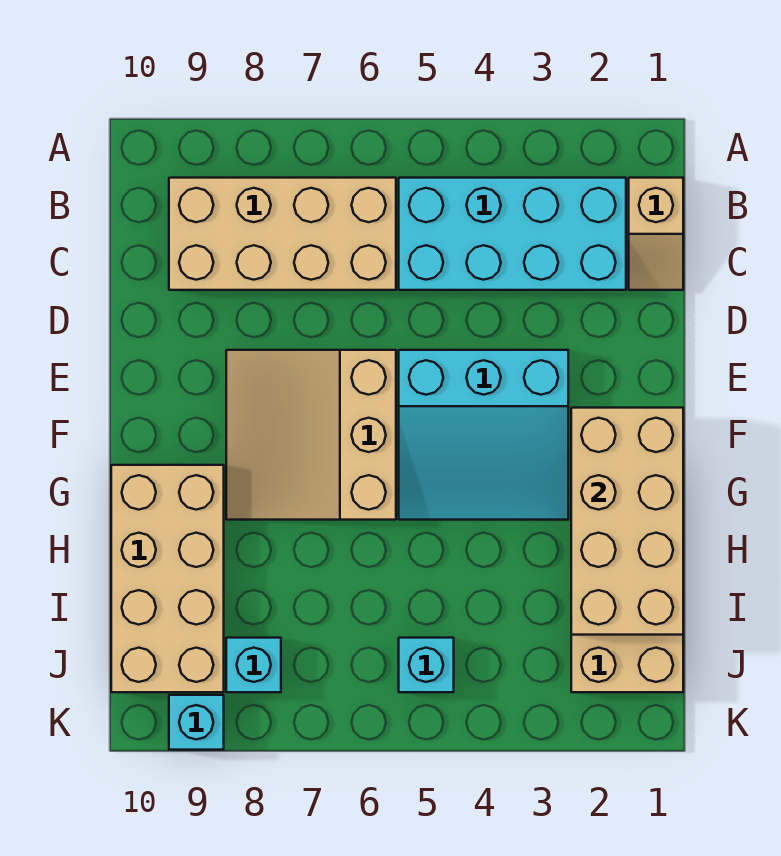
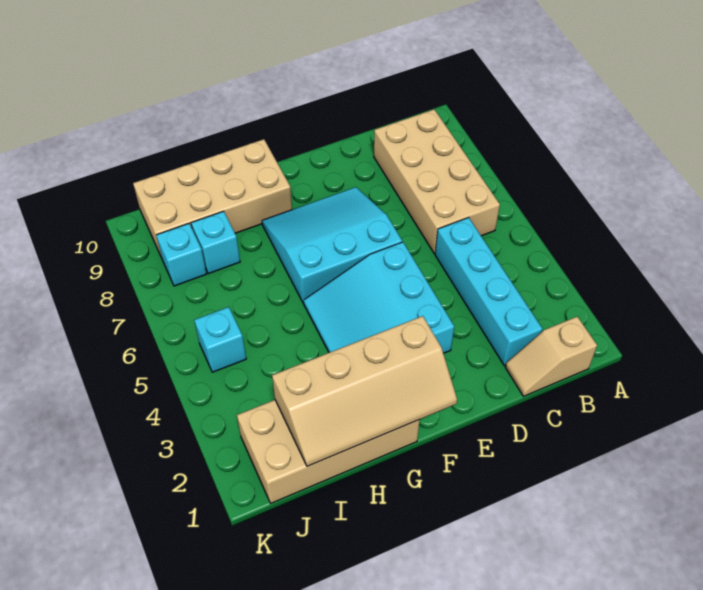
cyan brick B2:C5 level 1 -> cyan brick C2:C5 level 1
tan slope E6:G8 level 1 top 6 -> cyan slope E6:G8 level 1 top 6
tan brick F1:I2 level 2 -> tan slope F1:I2 level 2 top 2
cyan brick K9 level 1 -> cyan brick I8 level 1

